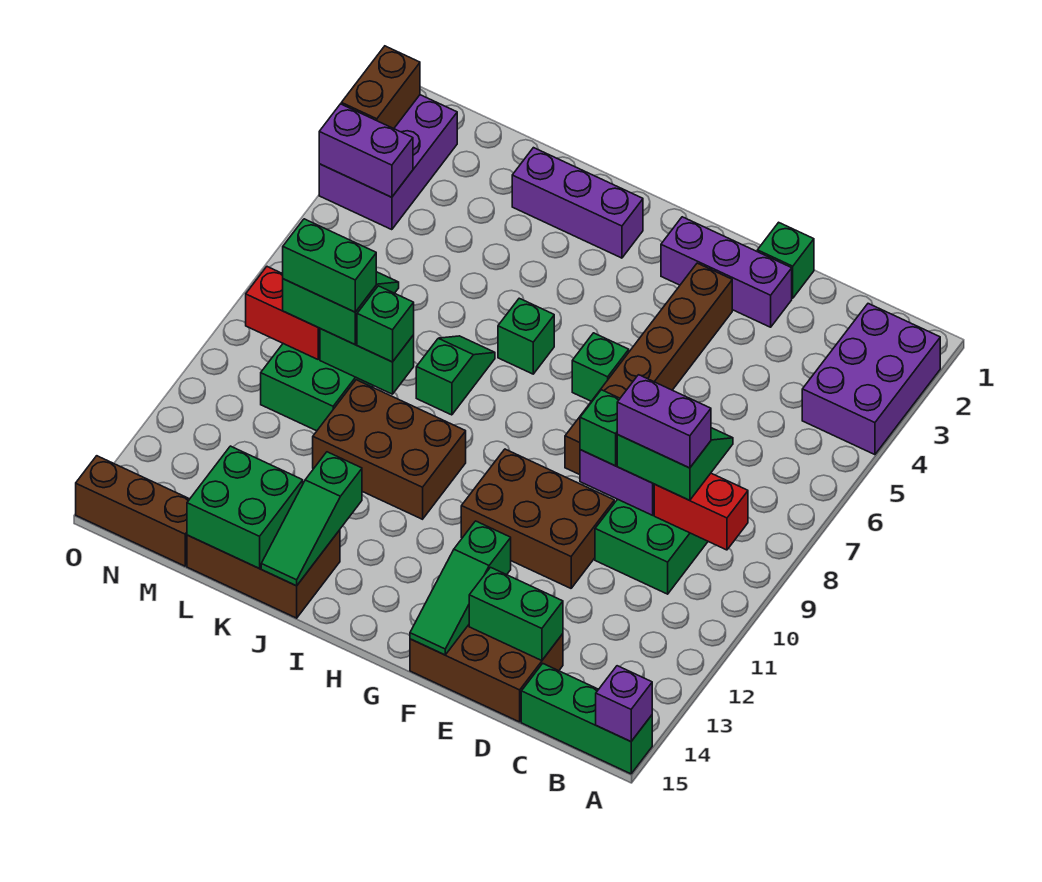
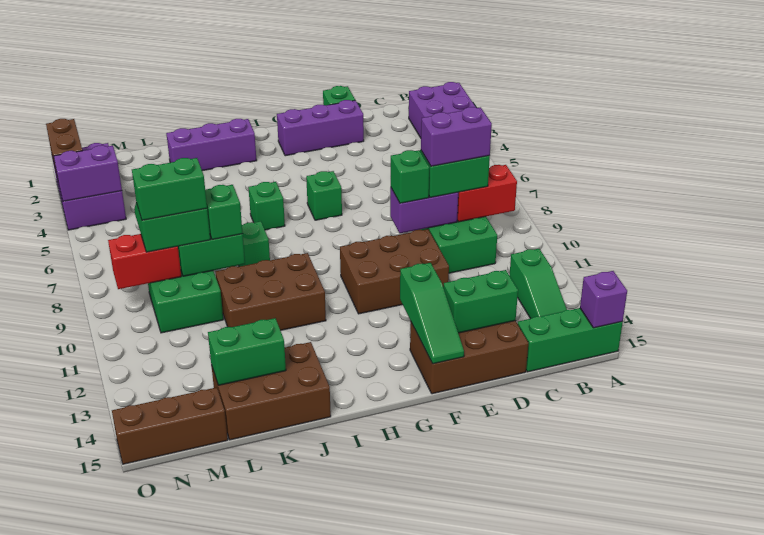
brown brick F3:F8 level 1 -> none
green slope J13:J15 level 2 top 13 -> green slope B12:B14 level 1 top 12
green brick K14:L15 level 2 -> green brick K14:L14 level 2

